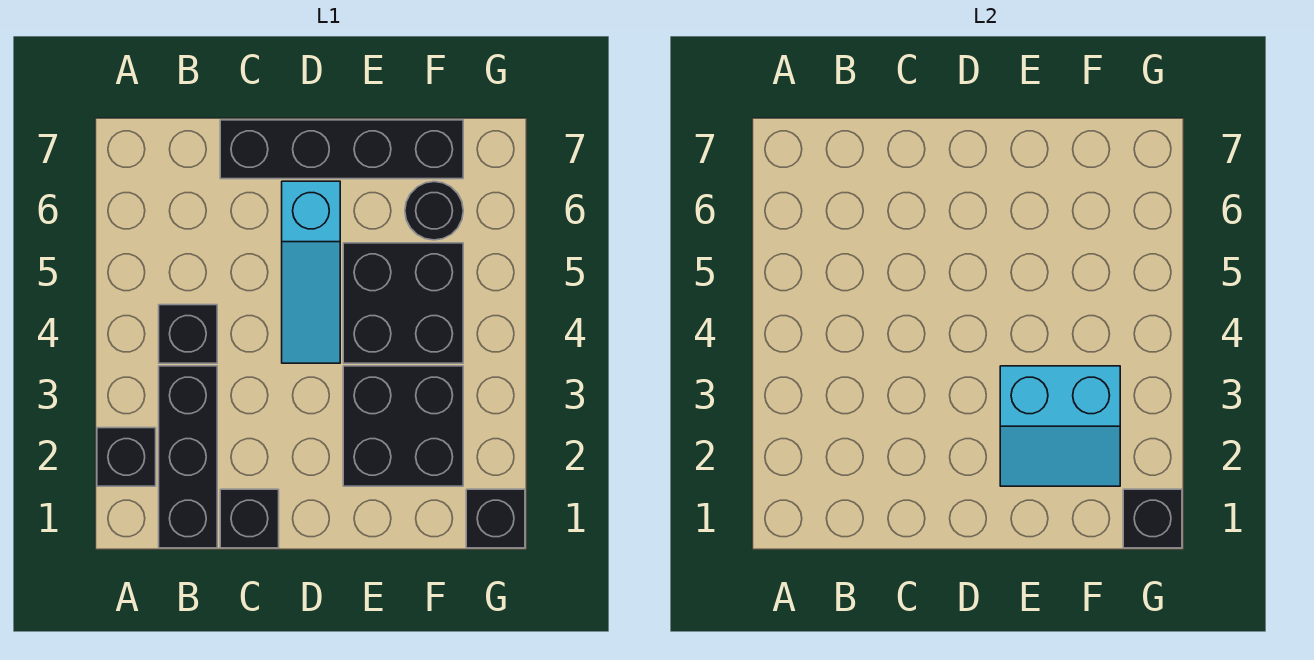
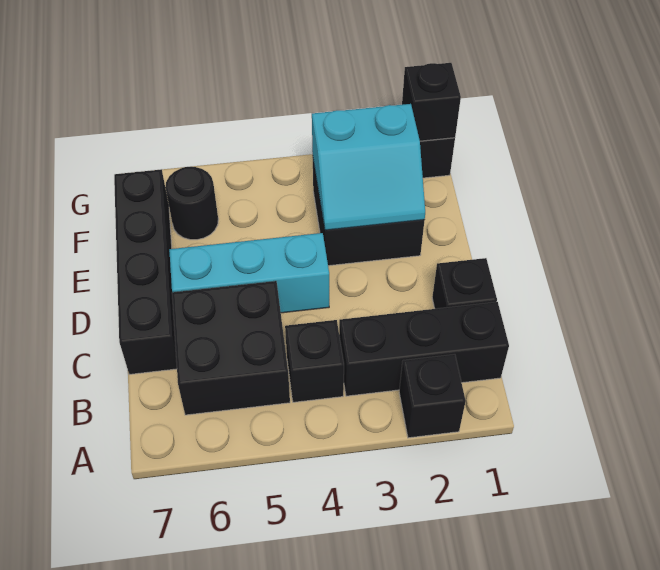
cyan slope D4:D6 level 1 top 6 -> cyan brick D4:D6 level 1
cyan slope E2:F3 level 2 top 3 -> cyan slope E2:F3 level 2 top F
black brick E4:F5 level 1 -> black brick B5:C6 level 1

